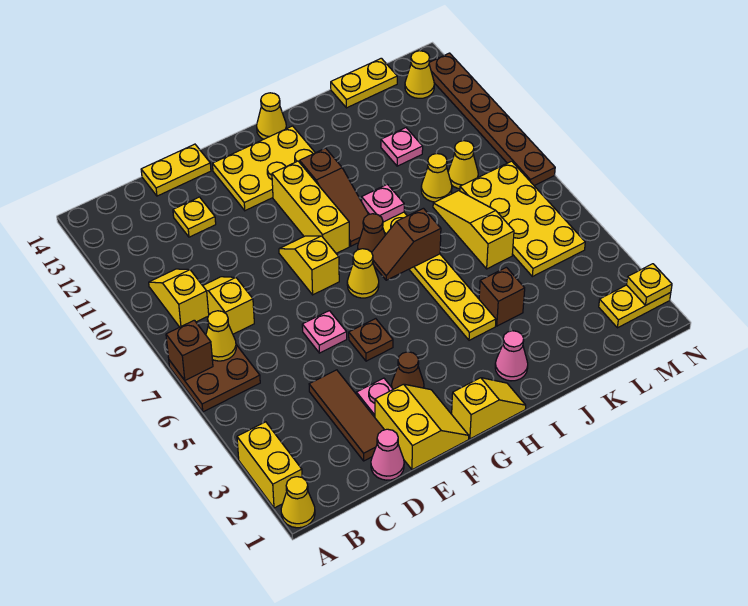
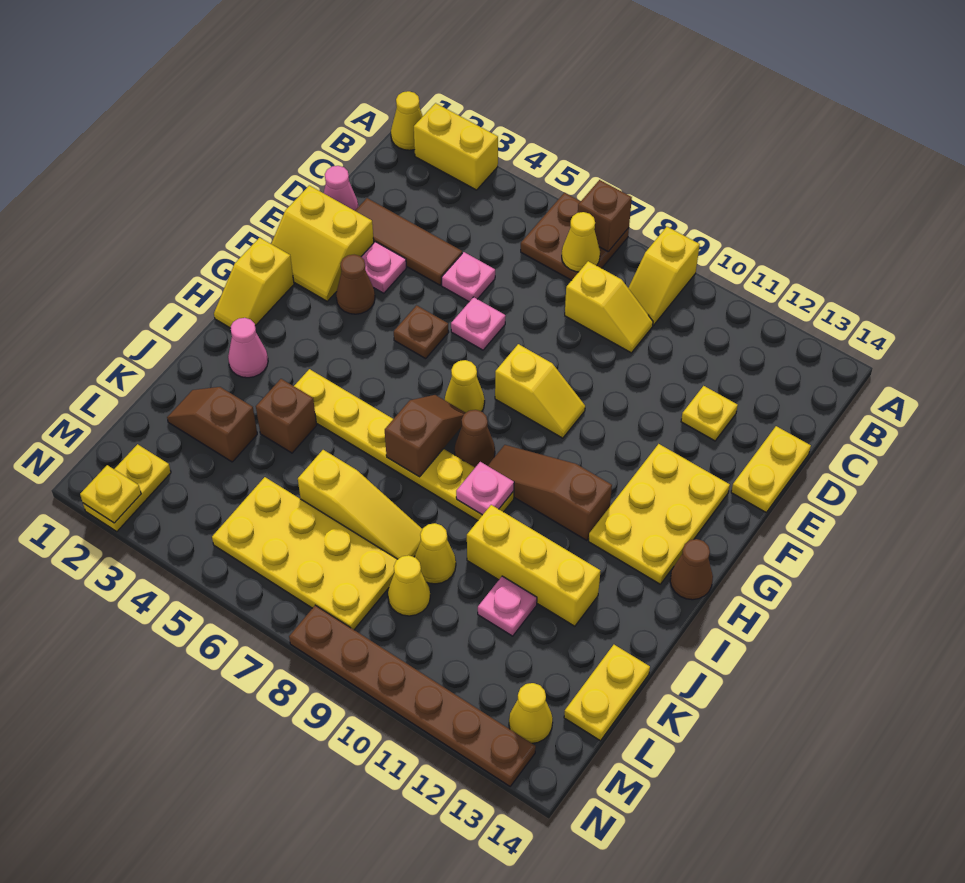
yellow slope B9:B10 level 1 top 9 -> yellow slope A9:B9 level 1 top A
none -> pink plate D5 level 1
yellow brick G9:G11 level 1 -> yellow brick J10:J12 level 1
yellow cone H14 level 1 -> brown cone H14 level 1
none -> brown slope K2:K3 level 1 top 3

